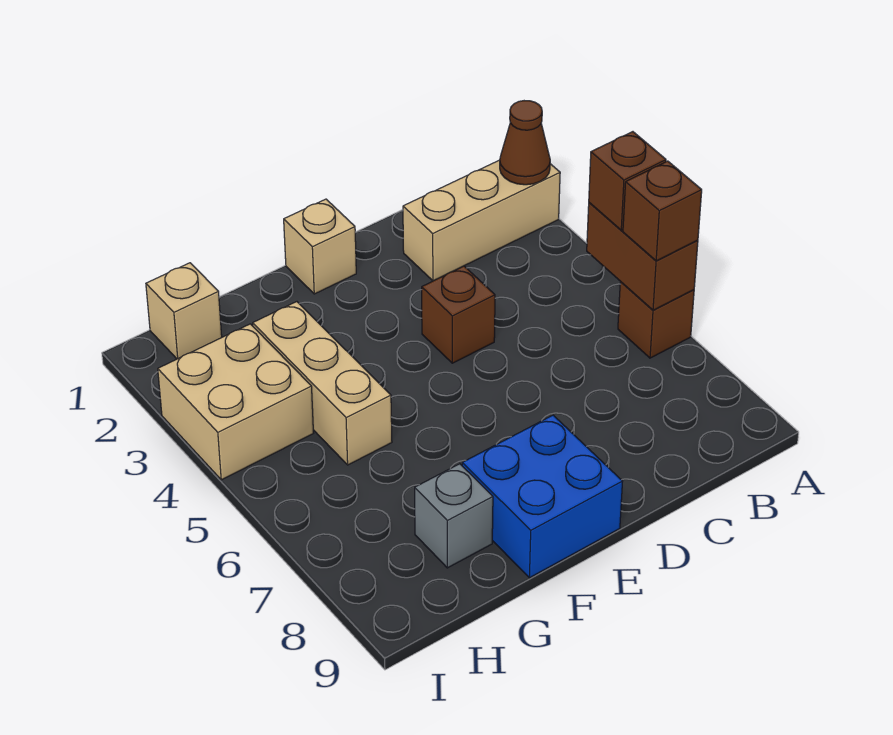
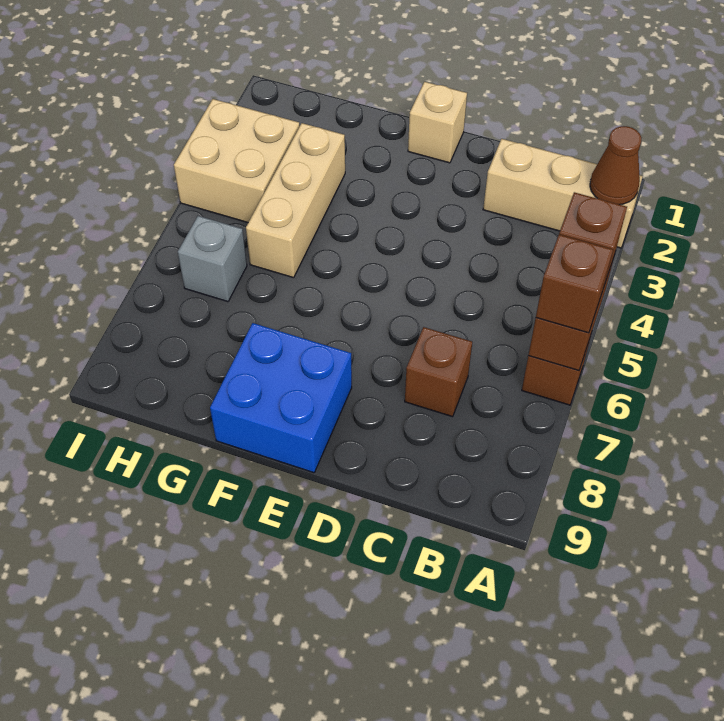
brown brick D4 level 1 -> brown brick C7 level 1
grey brick G8 level 1 -> grey brick H6 level 1
tan brick H1 level 1 -> none

